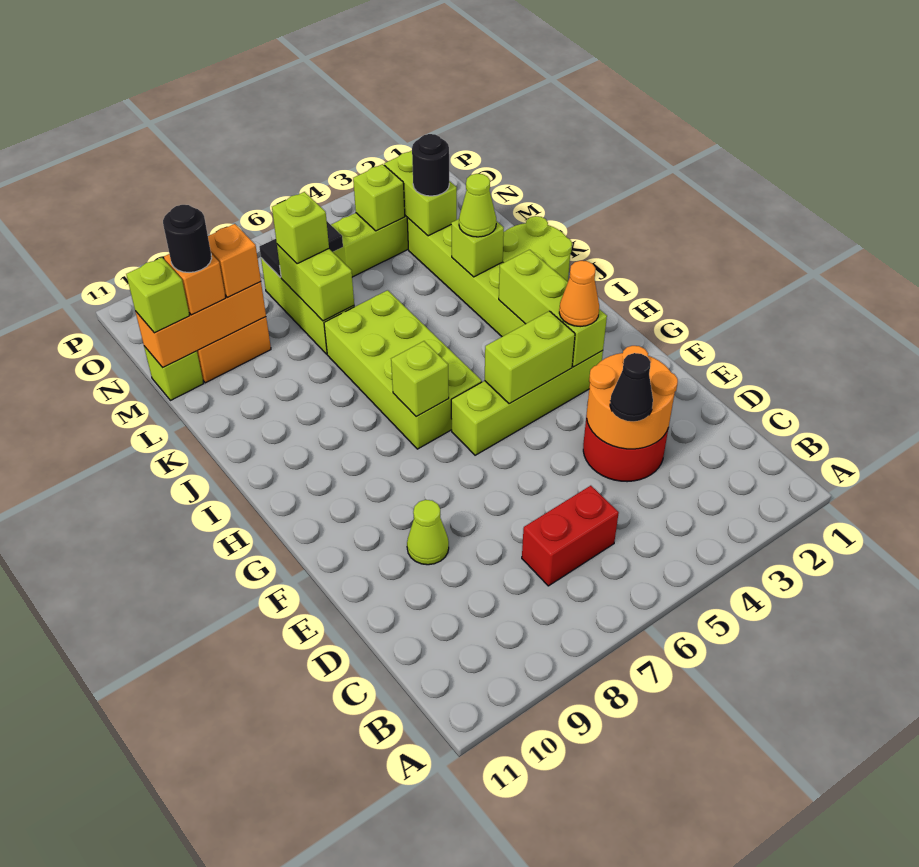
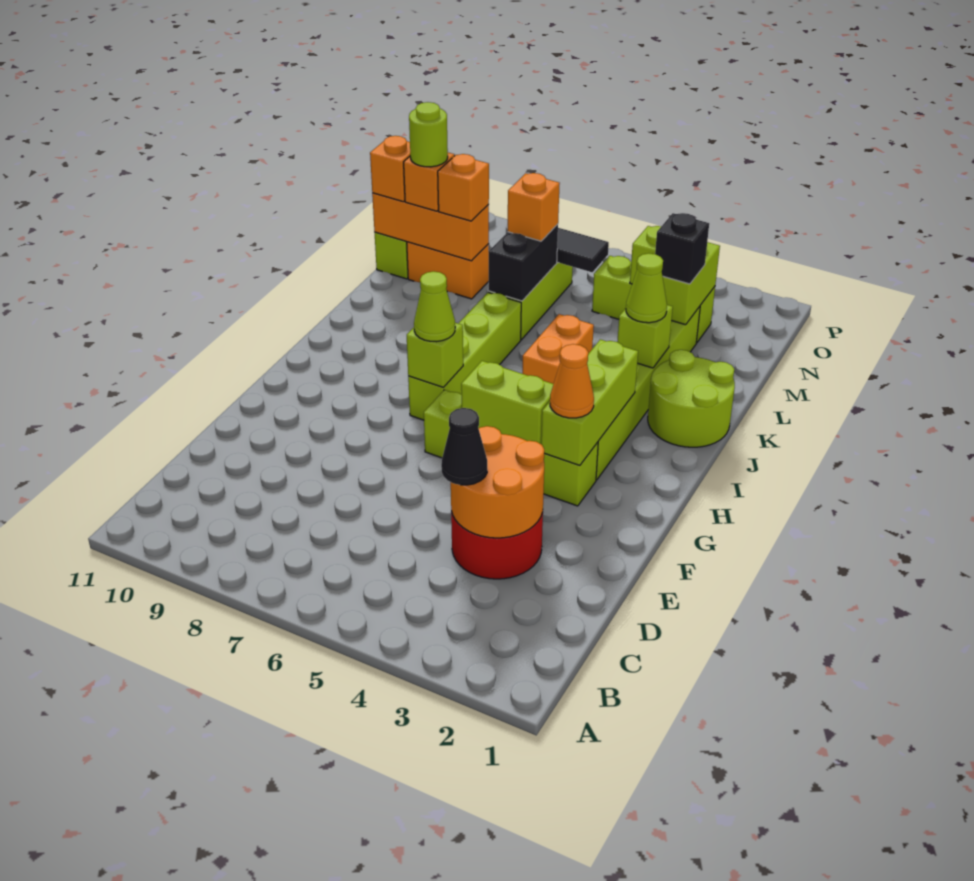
red brick C6:C7 level 1 -> none
lime cone E9 level 1 -> lime cone H7 level 3
lime brick H6:K7 level 1 -> lime brick H7:K7 level 1
none -> orange brick J5:K5 level 1
lime brick L7:M7 level 2 -> black brick L7:M7 level 2
black round brick M3 level 3 -> black brick M3 level 3
lime brick M7 level 3 -> orange brick M7 level 3
black round brick M10 level 4 -> lime round brick M10 level 4
lime brick M11 level 3 -> orange brick M11 level 3

